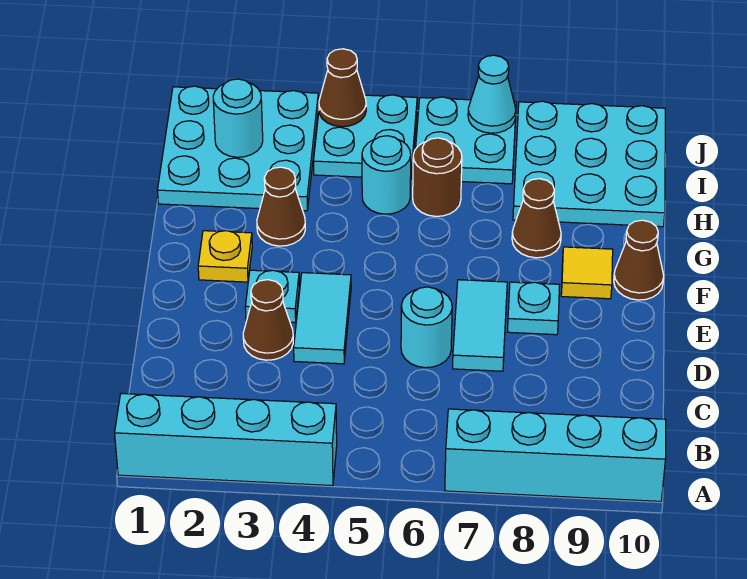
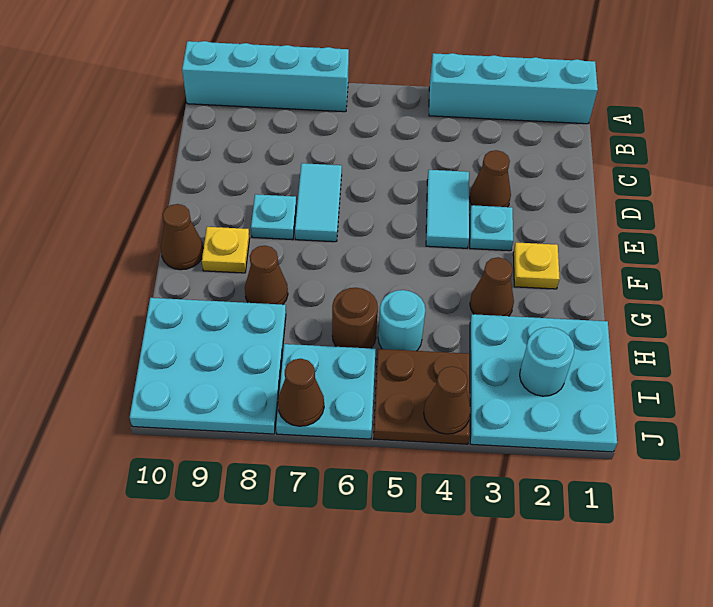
cyan round brick D6 level 1 -> none
yellow tile F9 level 1 -> yellow plate F9 level 1
cyan plate I4:J5 level 1 -> brown plate I4:J5 level 1
cyan cone J7 level 2 -> brown cone J7 level 2

